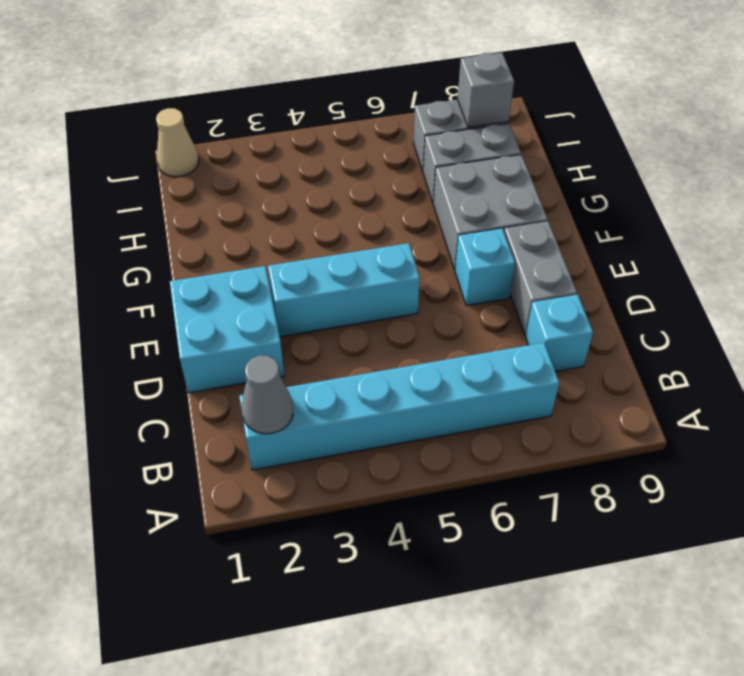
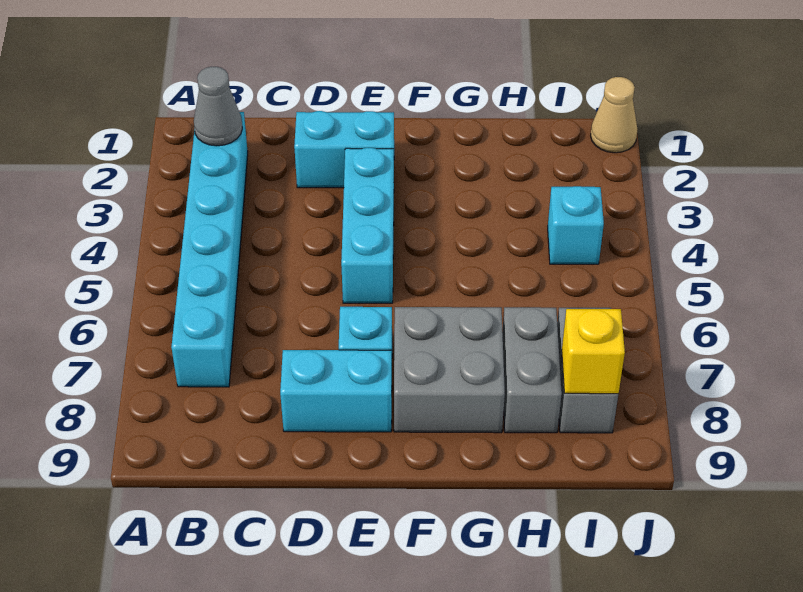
cyan brick C8 level 1 -> cyan brick I4 level 1
cyan brick D1:E2 level 1 -> cyan brick D2:E2 level 1
grey brick D8:E8 level 1 -> cyan brick D8:E8 level 1
grey brick I8 level 2 -> yellow brick I8 level 2

